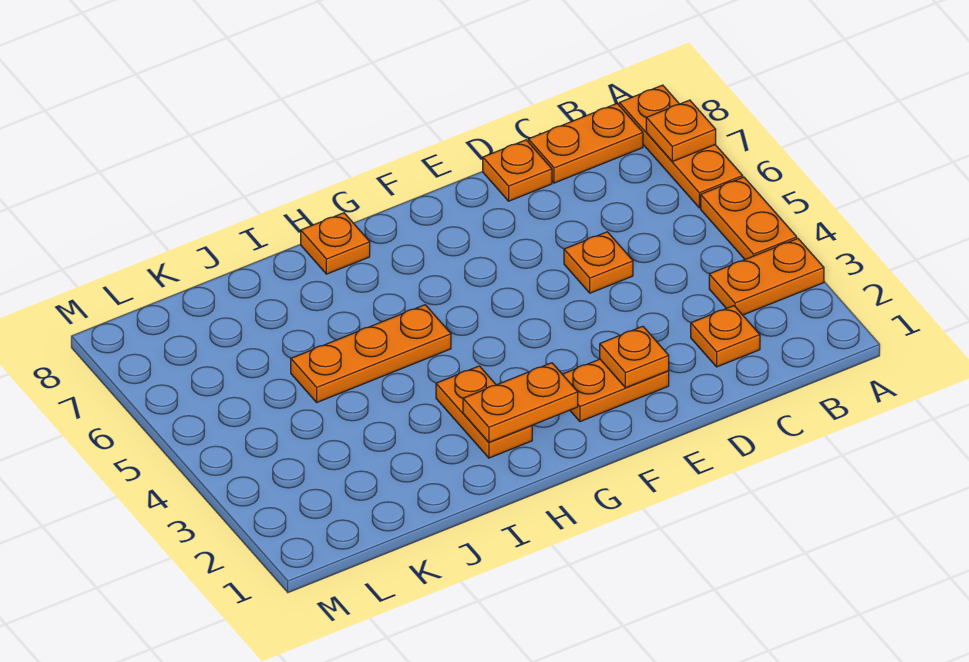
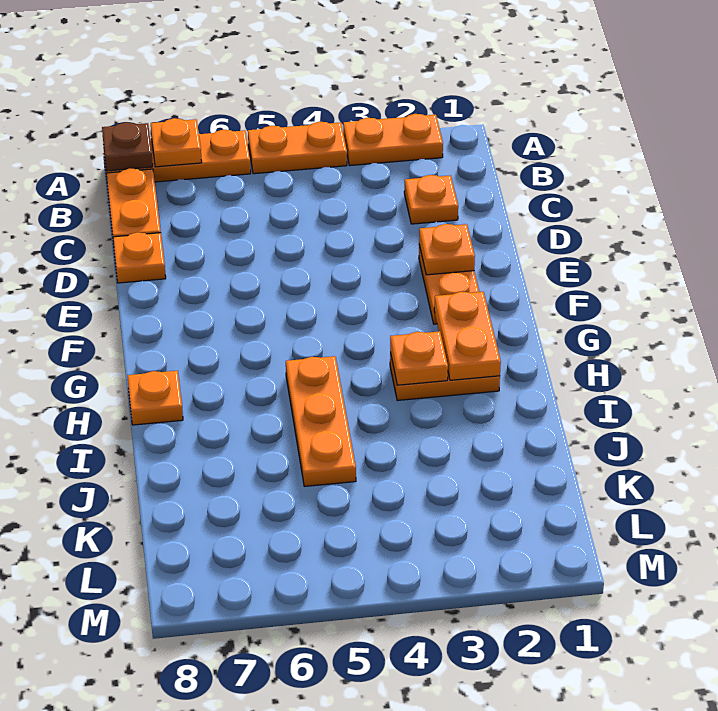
orange plate A3:B3 level 1 -> orange plate A2:A3 level 1
none -> brown plate A8 level 2
orange plate D5 level 1 -> orange plate H3 level 2

